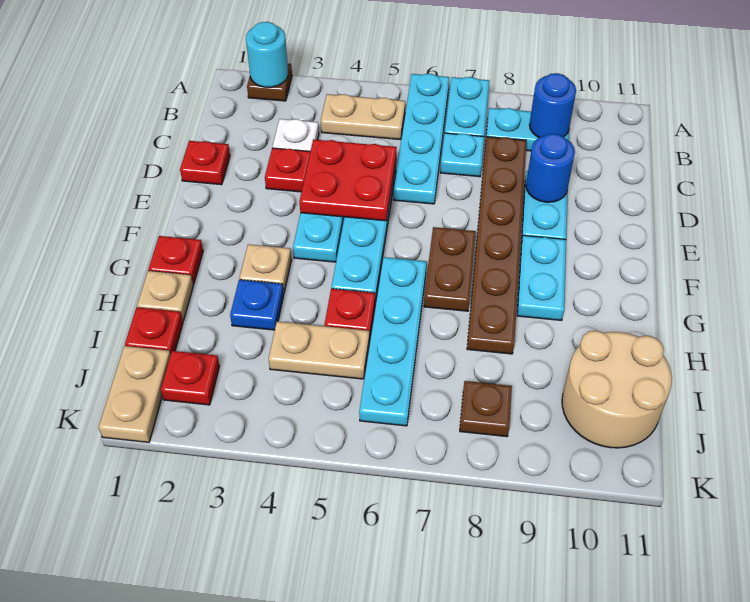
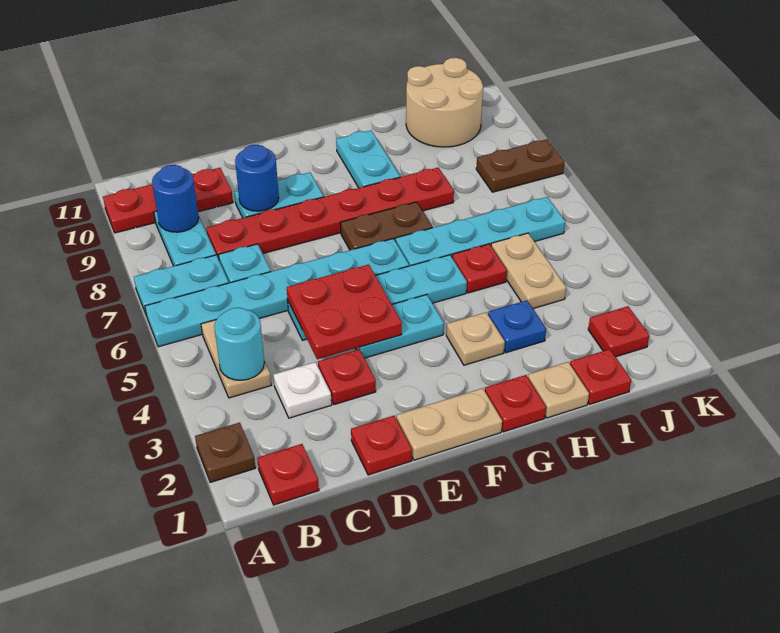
cyan round brick A2 level 2 -> cyan round brick B4 level 2
cyan plate A6:D6 level 1 -> cyan plate A6:F6 level 1
none -> red plate A10:C10 level 1
none -> red plate B1 level 1
brown plate C8:H8 level 1 -> red plate C8:H8 level 1
cyan plate F9:G9 level 1 -> cyan plate G9:G10 level 1
tan plate J1:K1 level 1 -> tan plate E1:F1 level 1
brown plate J8 level 1 -> brown plate J8:K8 level 1

